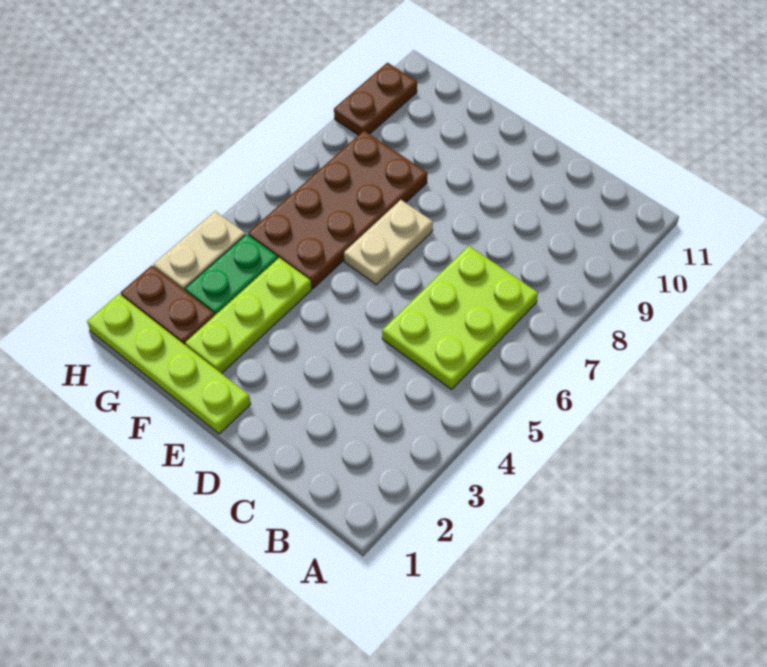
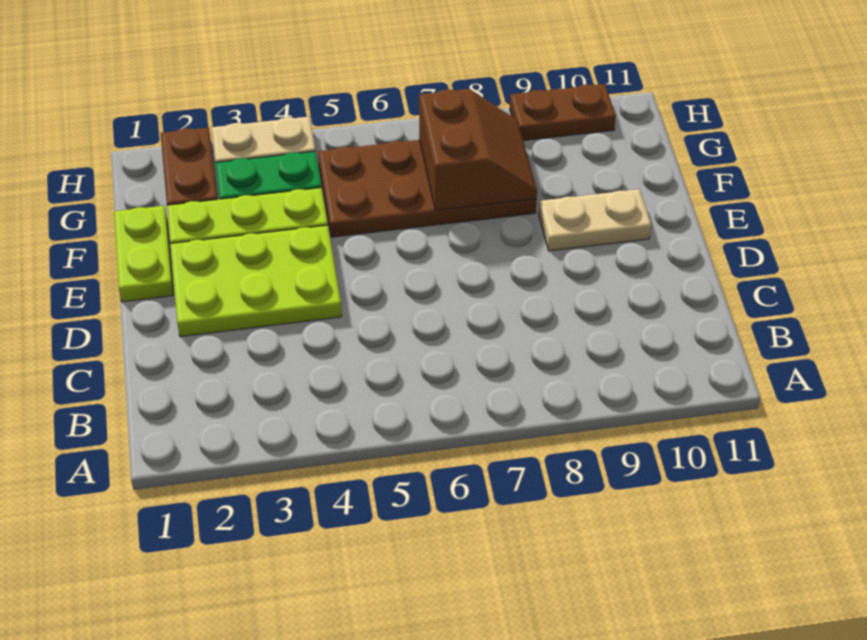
lime plate B5:C7 level 1 -> lime plate D2:E4 level 1
lime plate E1:H1 level 1 -> lime plate E1:F1 level 1
tan plate E6:E7 level 1 -> tan plate E9:E10 level 1
none -> brown slope F7:G8 level 2 top 7

